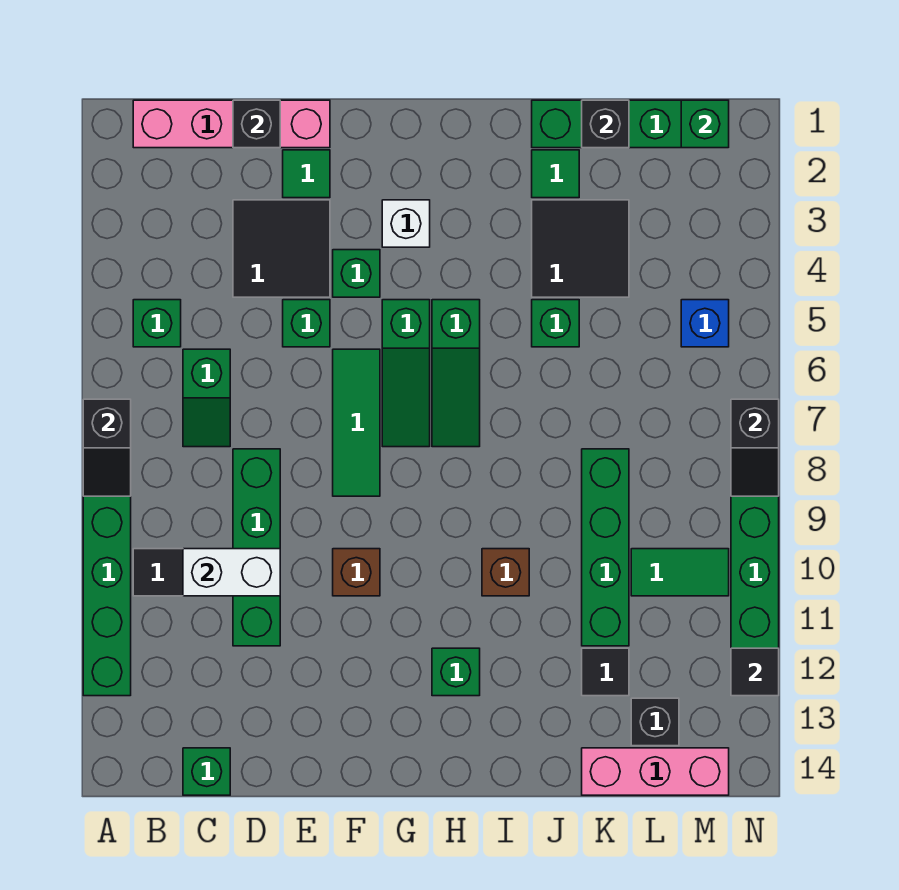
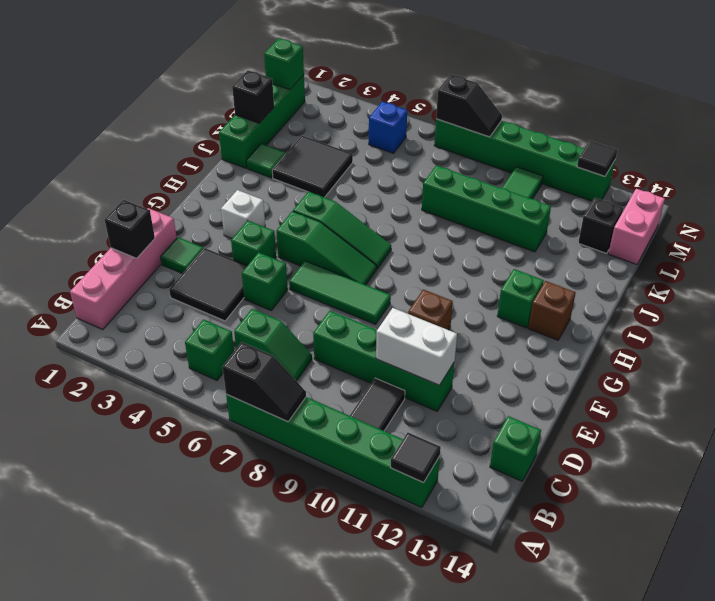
white brick C10:D10 level 2 -> white brick D10:D11 level 2
brown brick I10 level 1 -> brown brick H13 level 1
green brick J5 level 1 -> none
black tile K12 level 1 -> black tile A12 level 2
pink brick K14:M14 level 1 -> pink brick L14:M14 level 1

